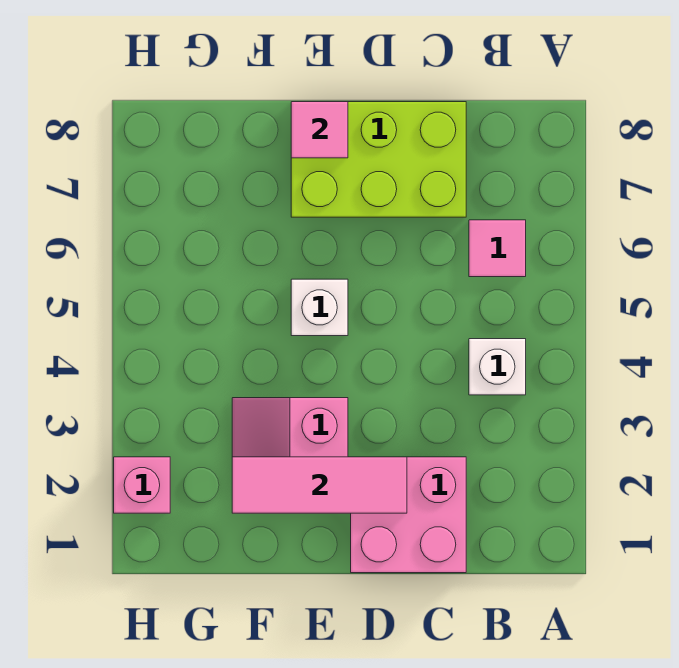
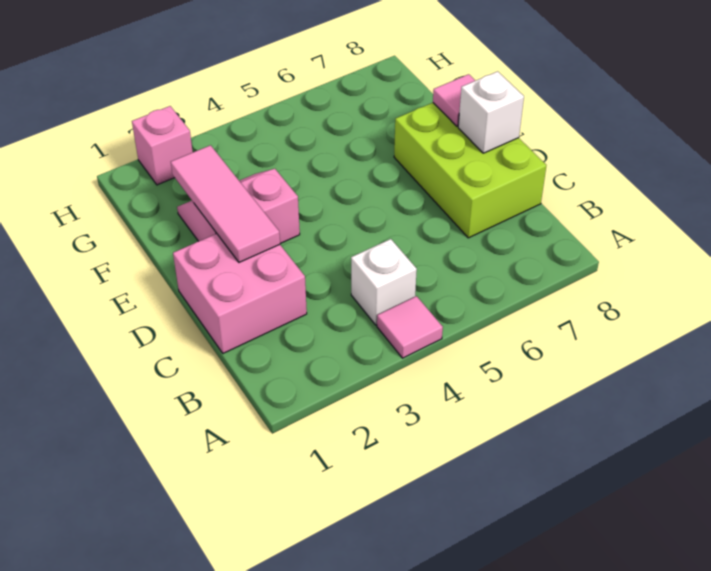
pink tile B6 level 1 -> pink tile A4 level 1
white brick E5 level 1 -> white brick D8 level 2

